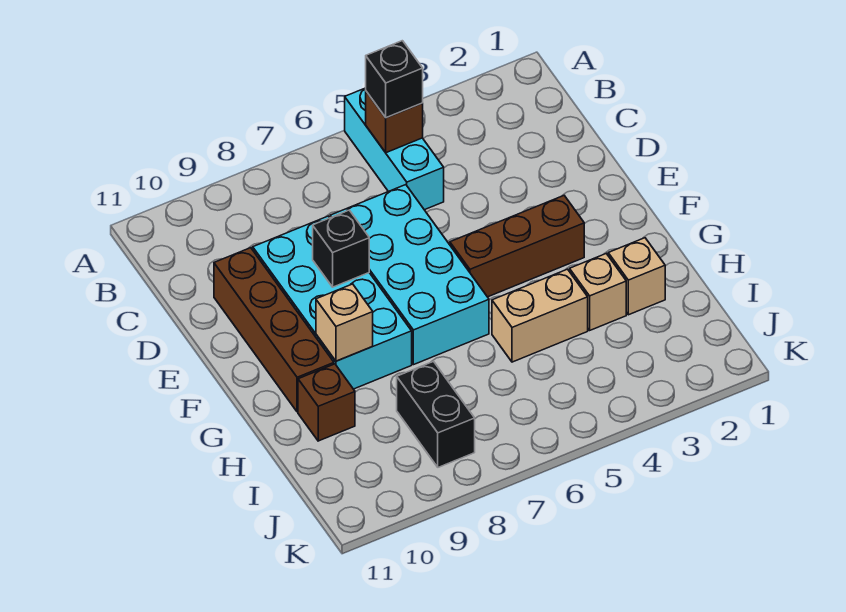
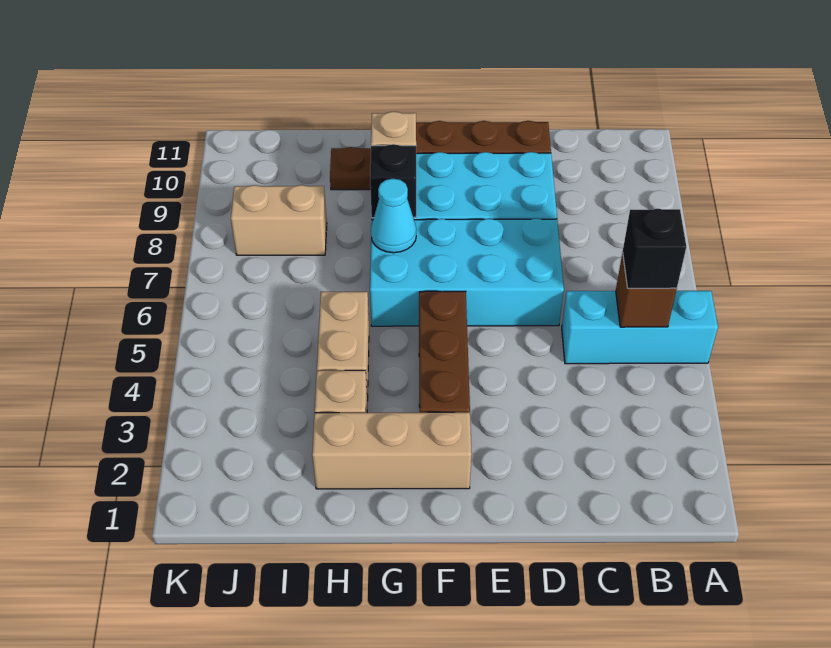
black brick E8 level 2 -> black brick G8 level 2
none -> cyan cone G7 level 2
tan brick H2 level 1 -> tan brick F2:H2 level 1
brown brick H10 level 1 -> brown plate H10 level 1
black brick I8:J8 level 1 -> tan brick I8:J8 level 1

